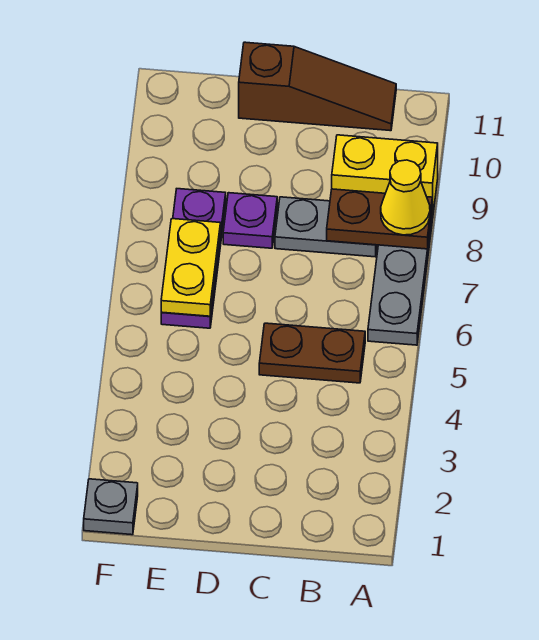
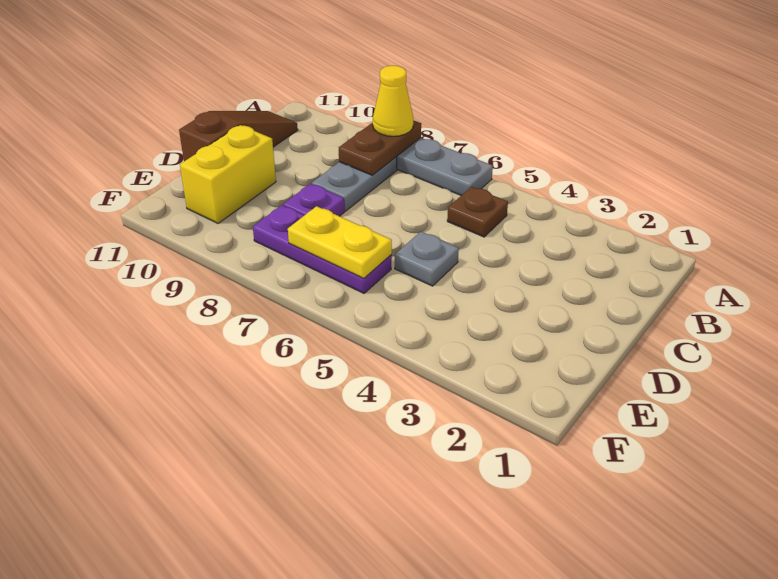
yellow brick A9:B9 level 1 -> yellow brick D10:E10 level 1
brown plate B5:C5 level 1 -> brown plate B5 level 1
grey plate F1 level 1 -> grey plate D5 level 1

